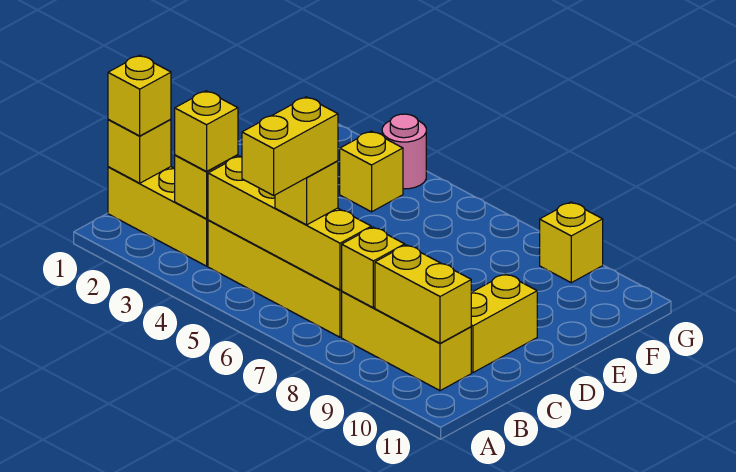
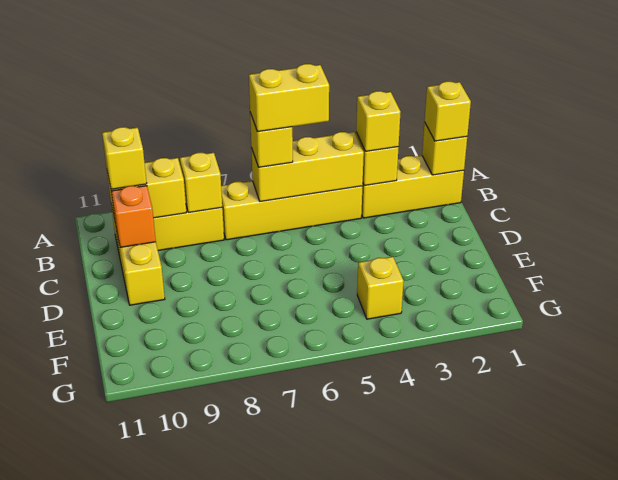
yellow brick A6:B6 level 4 -> yellow brick B5:B6 level 4
yellow brick B4:B7 level 2 -> yellow brick B4:B6 level 2
none -> orange brick C10 level 2
pink round brick G4 level 1 -> none
yellow brick G9 level 1 -> yellow brick B10 level 3

